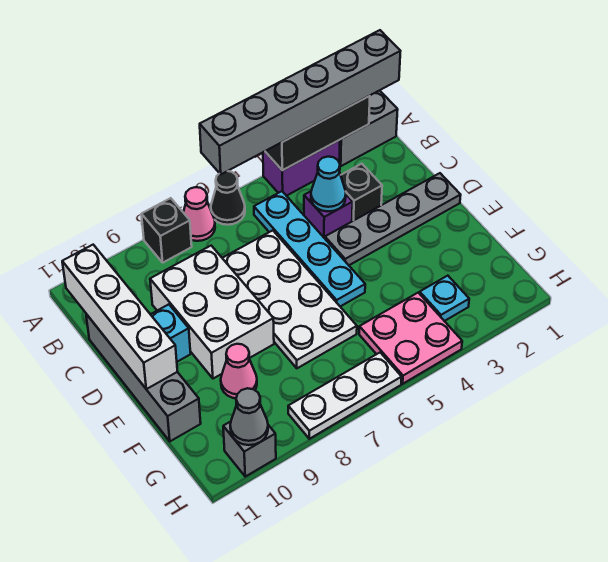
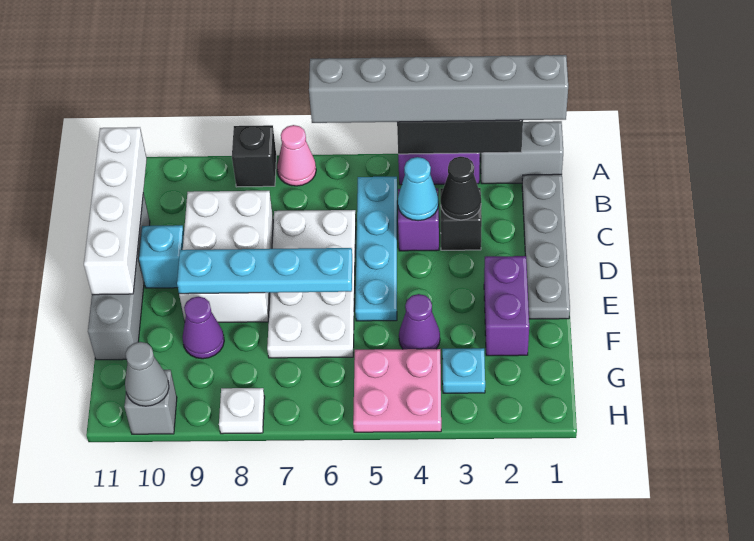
black cone A6 level 1 -> black cone C3 level 2
grey plate D1:D4 level 1 -> grey plate B1:E1 level 1
none -> purple brick E2:F2 level 1
none -> cyan plate E6:E9 level 2
none -> purple cone F4 level 1
pink cone F9 level 1 -> purple cone F9 level 1
white plate H6:H8 level 1 -> white plate H8 level 1

